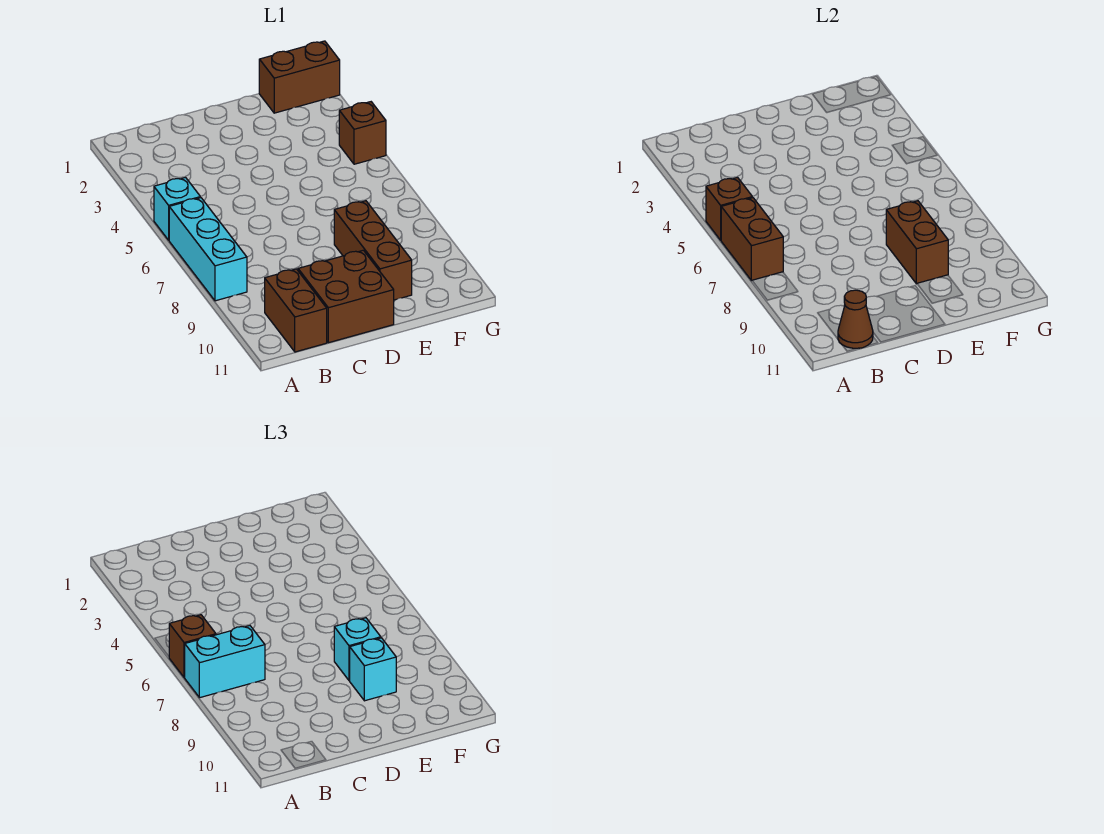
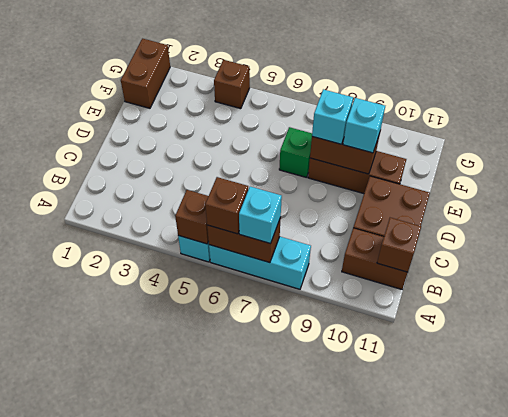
cyan brick A7:B7 level 3 -> cyan brick A7 level 3
brown cone B11 level 2 -> brown brick B11 level 2
none -> green brick E7 level 1

